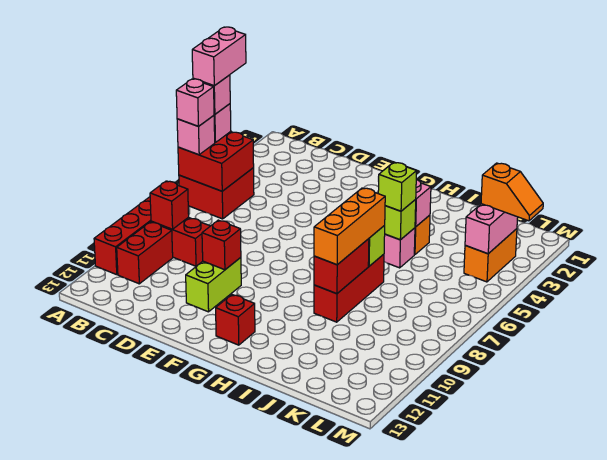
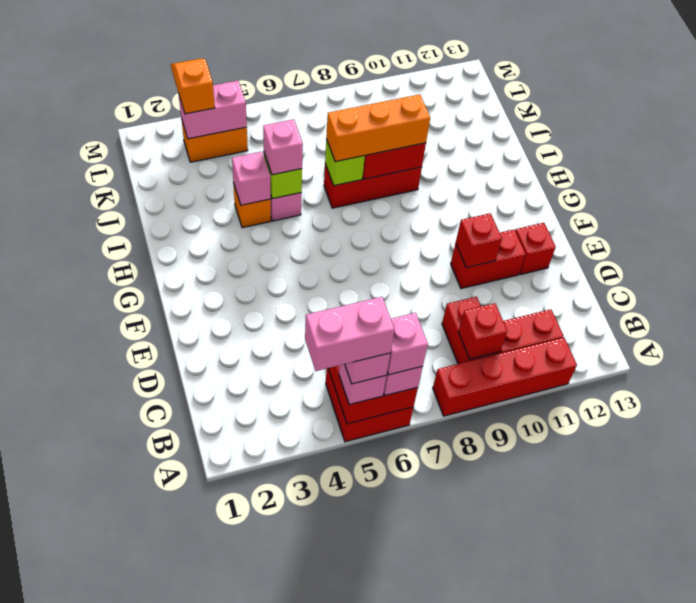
lime brick E10:E11 level 1 -> red brick E10:E11 level 1
red brick G12 level 1 -> red brick E12 level 1
lime brick I5 level 3 -> pink brick I5 level 3

